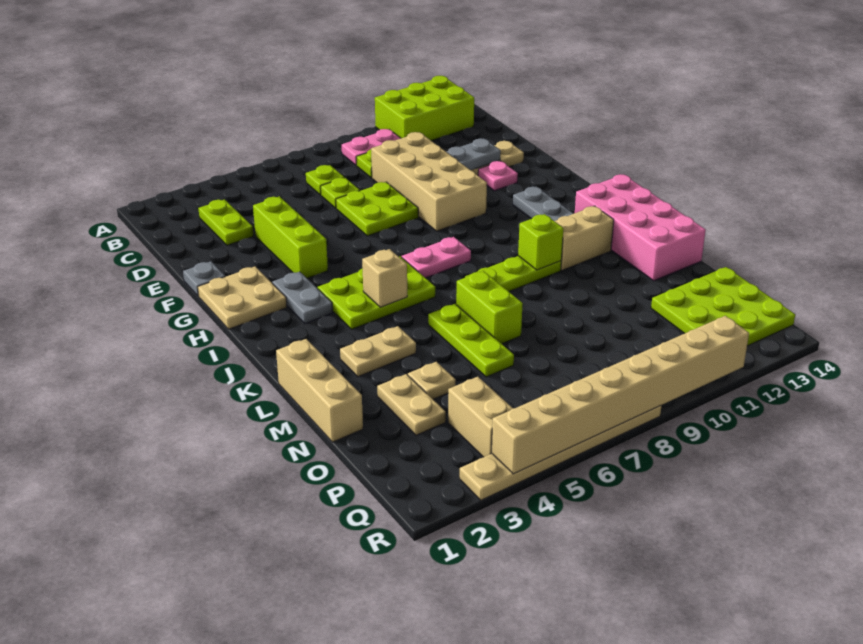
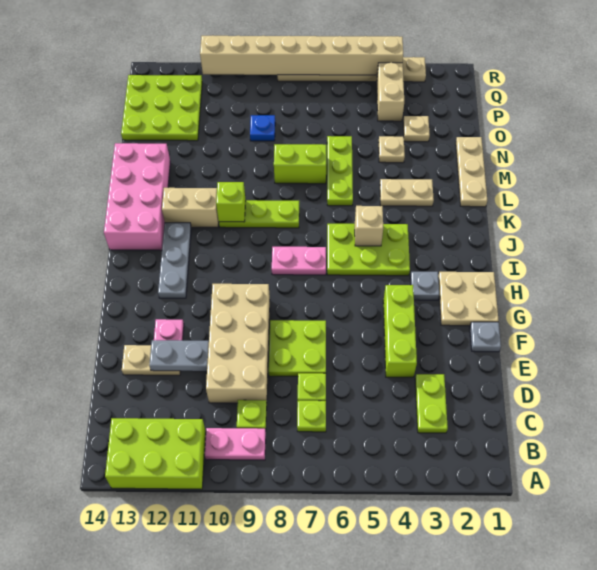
grey plate H3:I3 level 1 -> grey plate H3 level 1
tan brick L1:N1 level 1 -> tan plate L1:N1 level 1
lime brick L7:M7 level 1 -> lime brick M7:M8 level 1
tan plate N3:O3 level 1 -> tan plate O3 level 1
none -> blue plate O9 level 1

